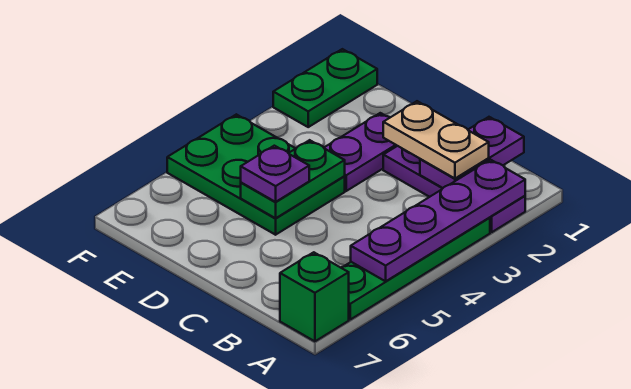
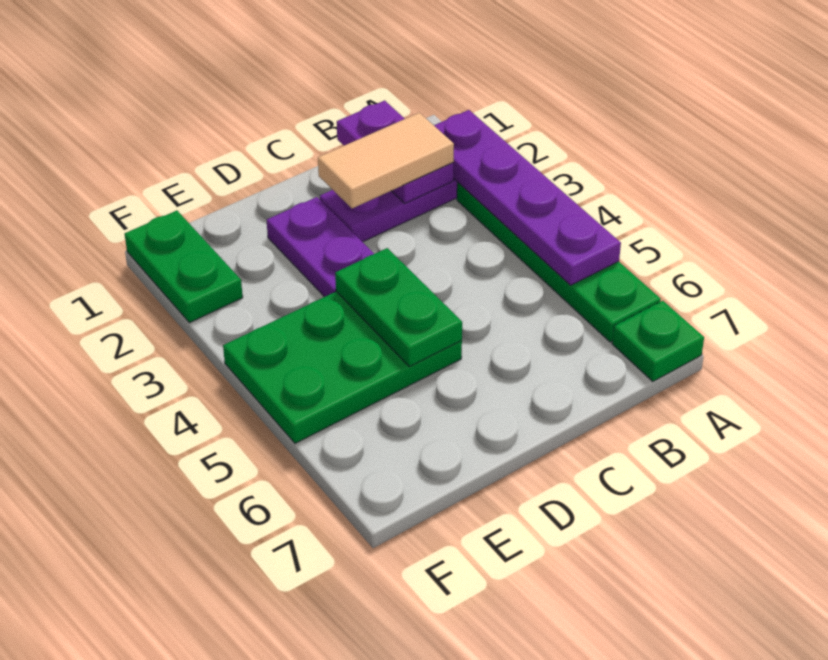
green brick A7 level 1 -> green plate A7 level 1
tan plate B2:C2 level 3 -> tan tile B2:C2 level 3
purple plate D5 level 3 -> none

